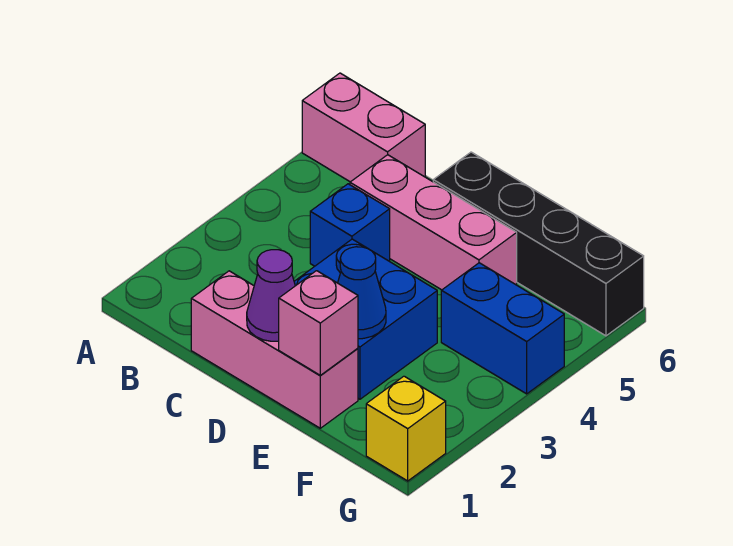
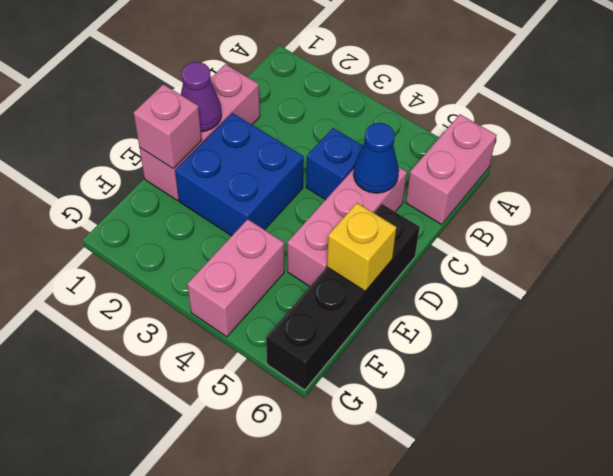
blue cone E2 level 2 -> blue cone C5 level 2
blue brick F4:G4 level 1 -> pink brick F4:G4 level 1
yellow brick G1 level 1 -> yellow brick E6 level 2

